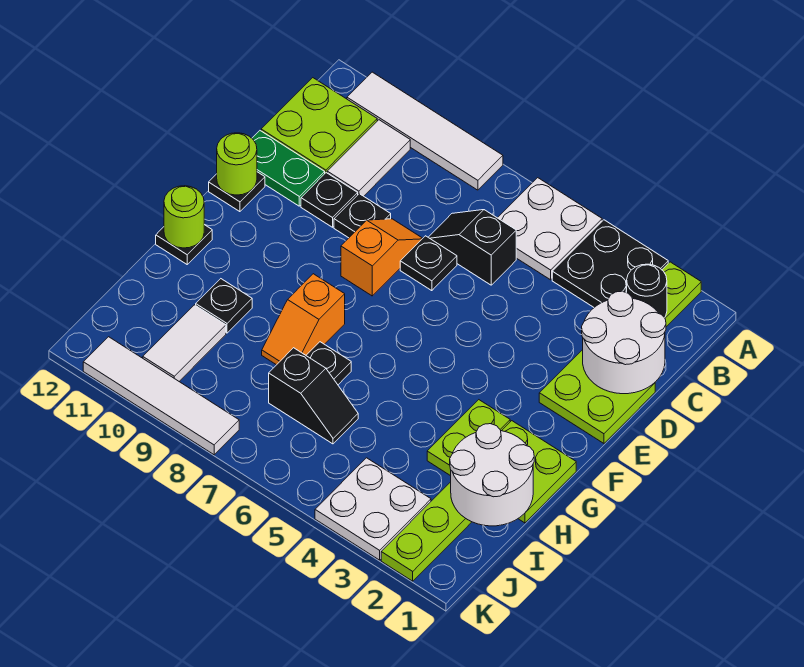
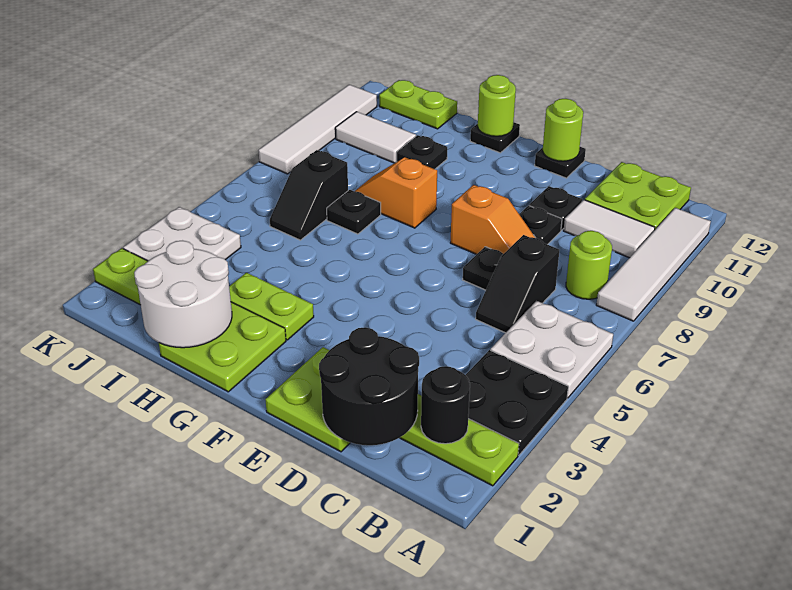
none -> lime round brick B8 level 1
white round brick C1:D2 level 2 -> black round brick C1:D2 level 2
black slope C6:C7 level 1 top 6 -> black slope C6:C7 level 1 top 7
green plate D11:D12 level 1 -> none
none -> lime plate I12:J12 level 1

